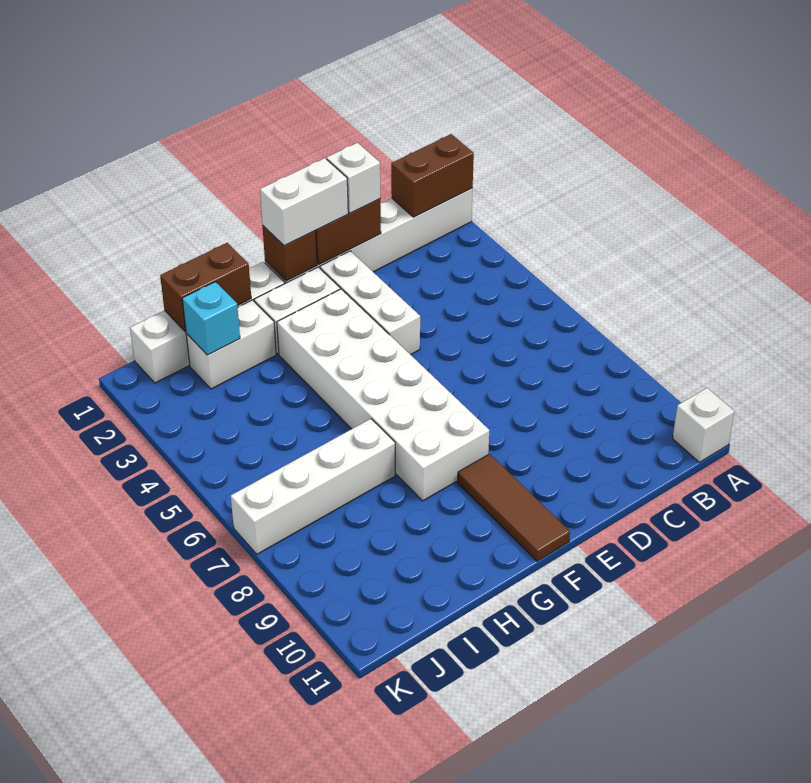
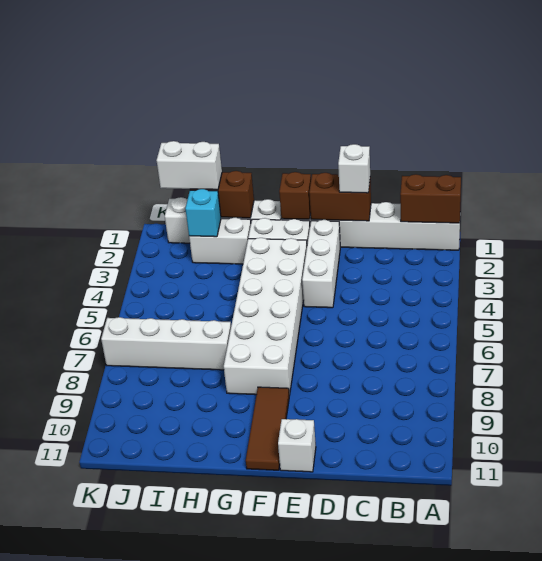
white brick A11 level 1 -> white brick E11 level 1
white brick E1:F1 level 3 -> white brick I1:J1 level 3

